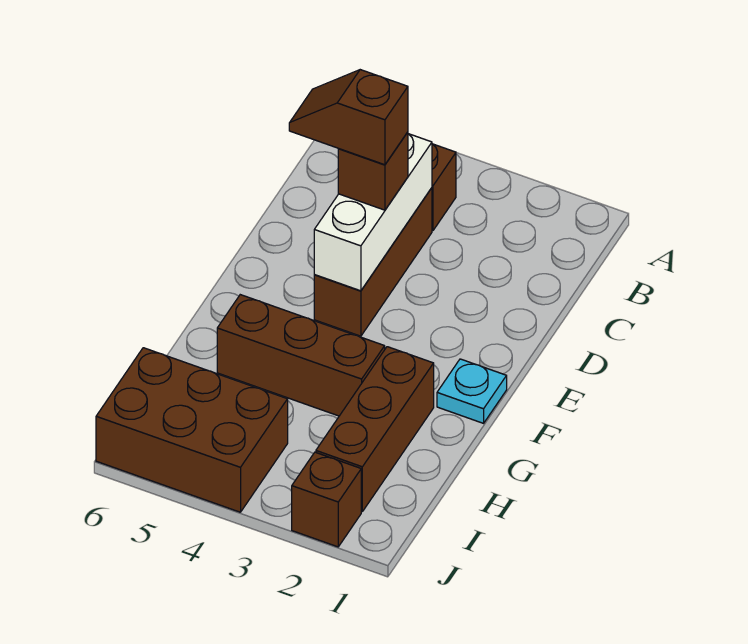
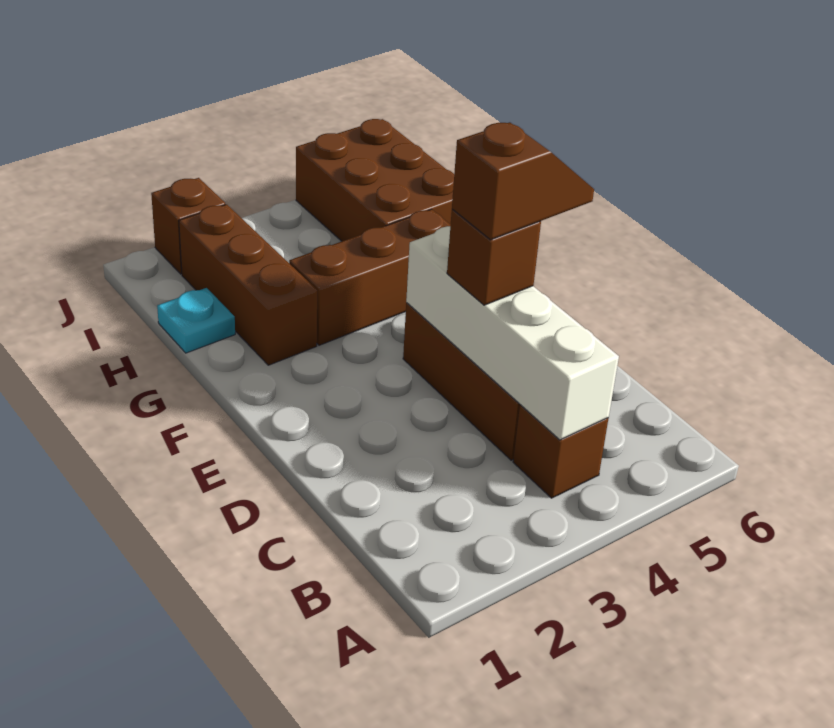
white brick C4:E4 level 2 -> white brick B4:E4 level 2
cyan plate F1 level 1 -> cyan plate H1 level 1
brown brick I4:J6 level 1 -> brown brick H5:J6 level 1

